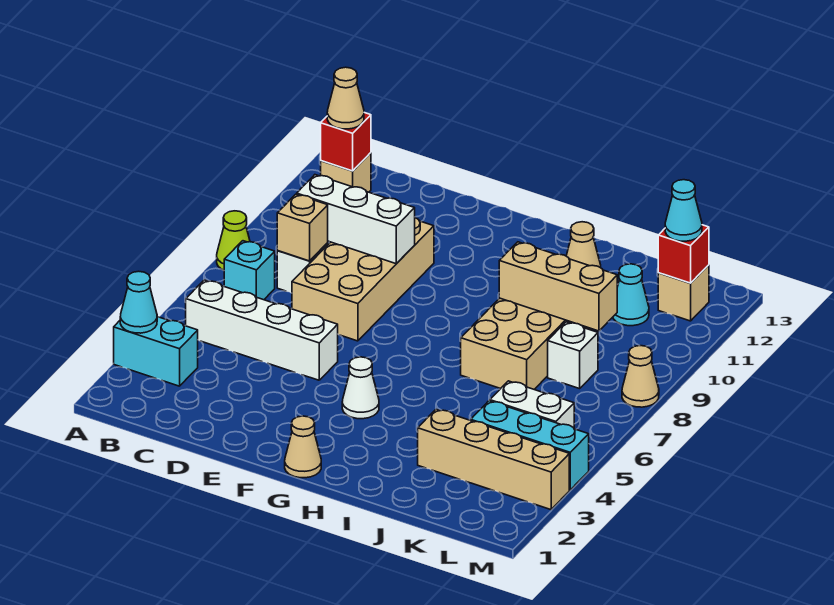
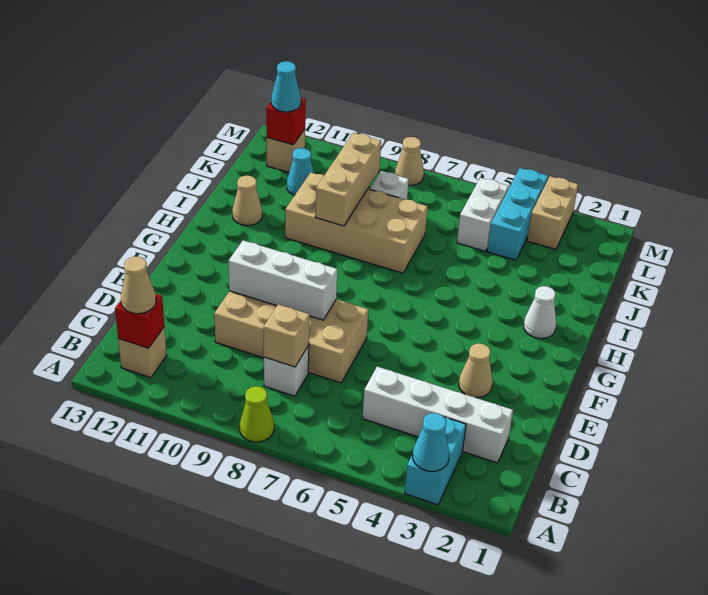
white brick B5:E5 level 1 -> white brick C2:C5 level 1
cyan brick B7 level 1 -> none
white brick C9:E9 level 2 -> white brick E8:E10 level 2
tan cone G1 level 1 -> tan cone E3 level 1
white cone G4 level 1 -> white cone H2 level 1
tan brick J3:M3 level 1 -> tan brick L3:M3 level 1

